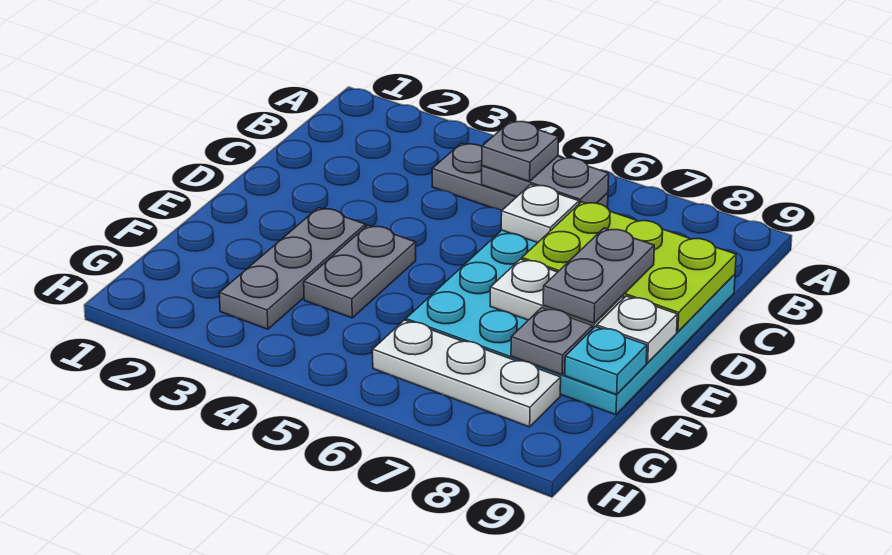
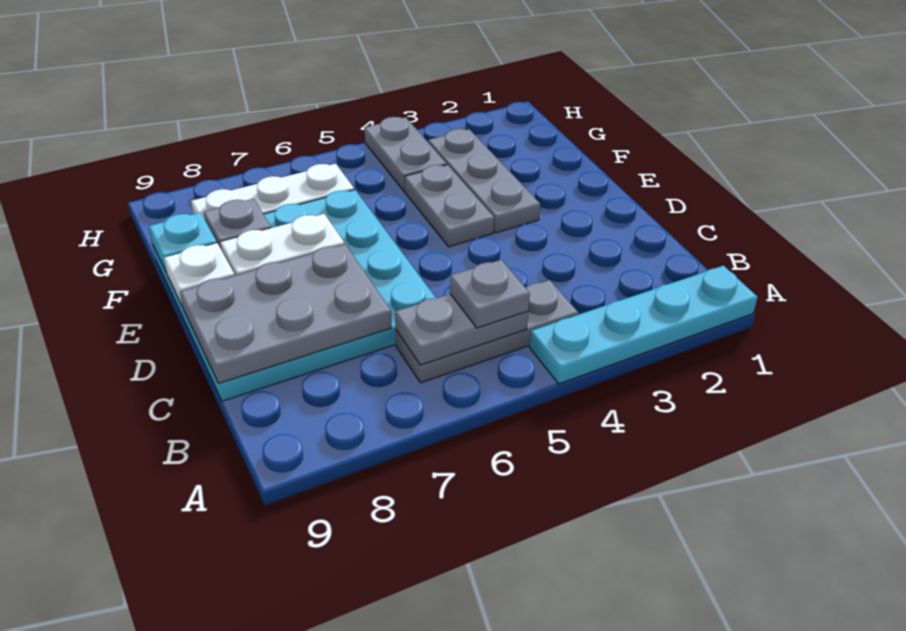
none -> cyan plate A1:A4 level 1
white plate C6 level 2 -> none
lime plate C7:D9 level 2 -> grey plate C7:D9 level 2
grey plate D8:E8 level 3 -> grey plate G4:H4 level 1

